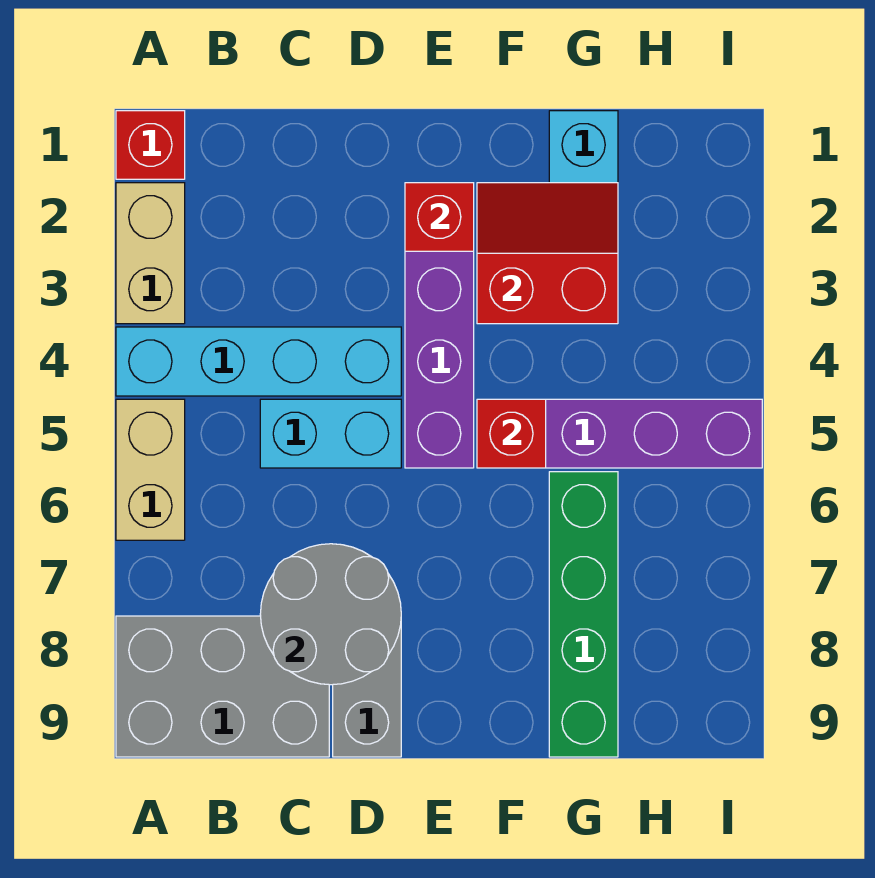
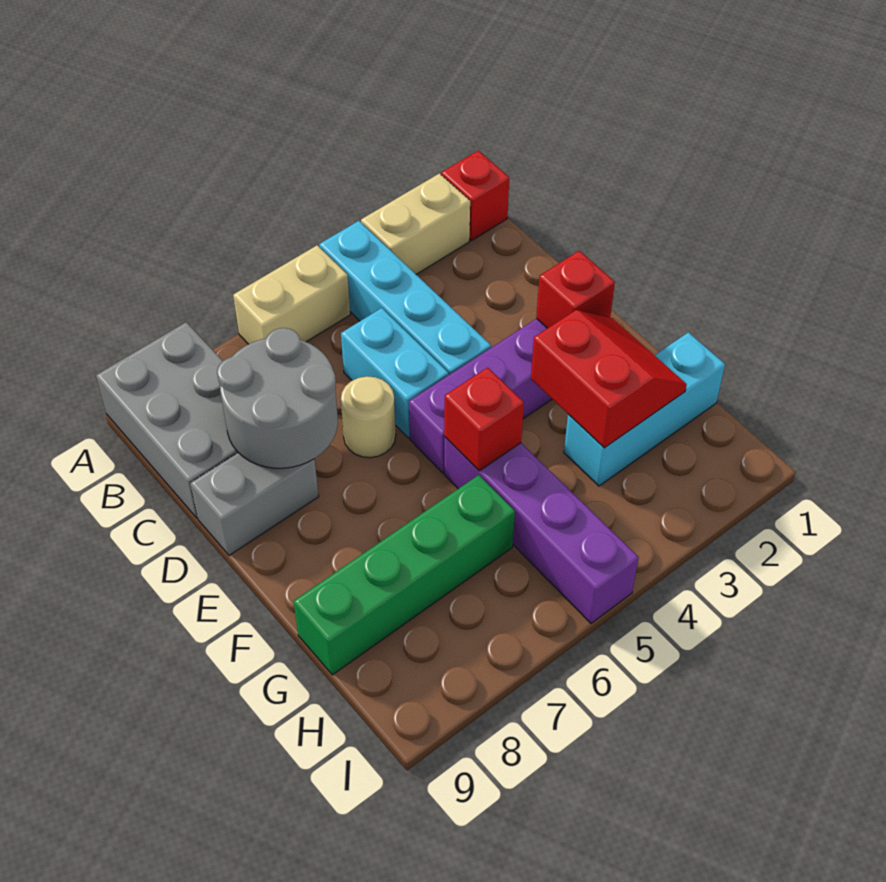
none -> tan round brick D6 level 1

